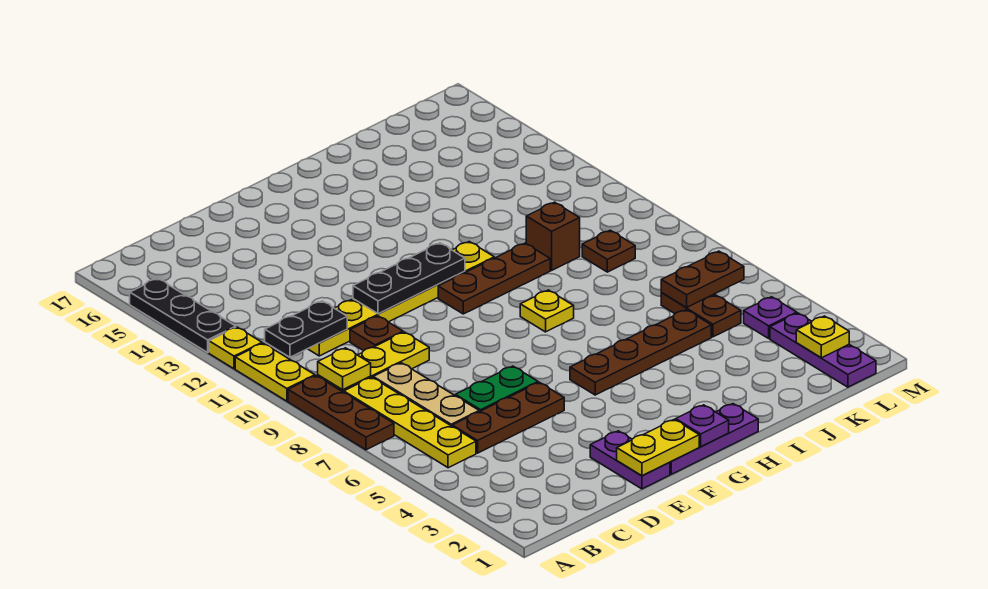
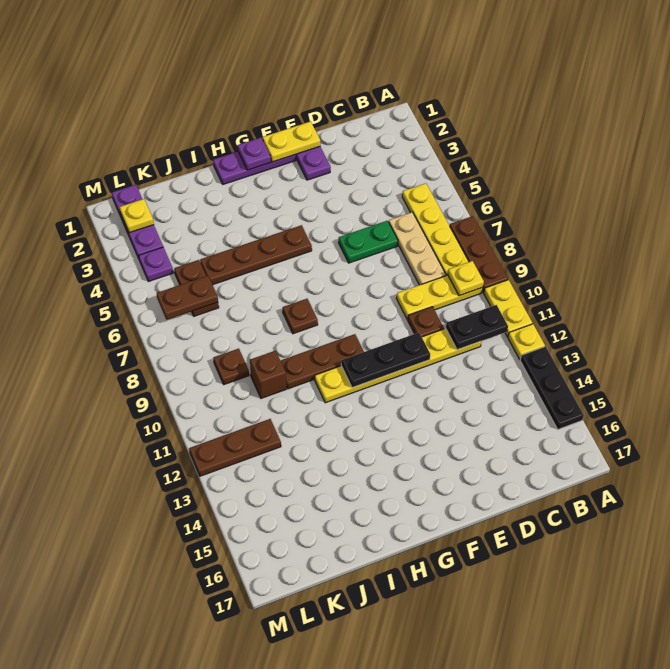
brown plate C5:E5 level 1 -> brown plate K12:M12 level 1
yellow plate H8 level 1 -> brown plate H8 level 1

